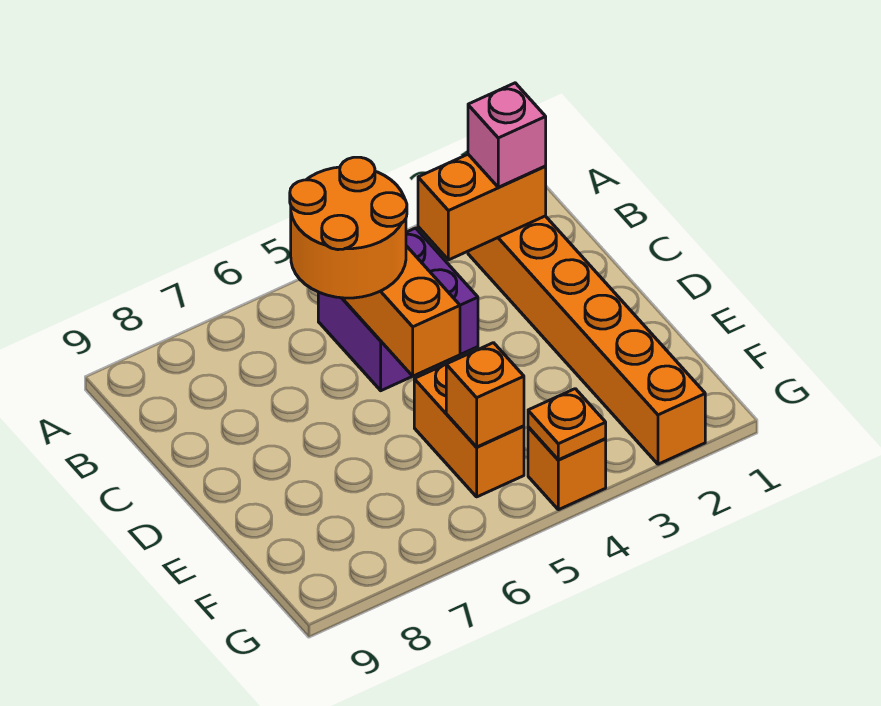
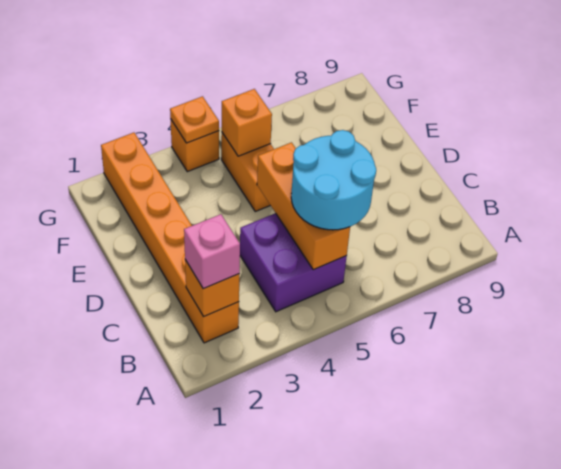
orange brick B2:B3 level 2 -> orange brick B2 level 2
orange round brick B5:C6 level 3 -> cyan round brick B5:C6 level 3

